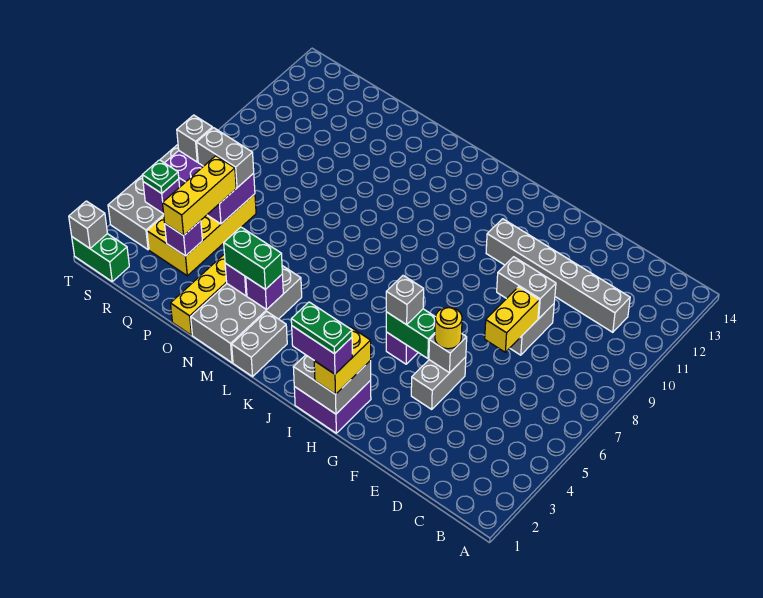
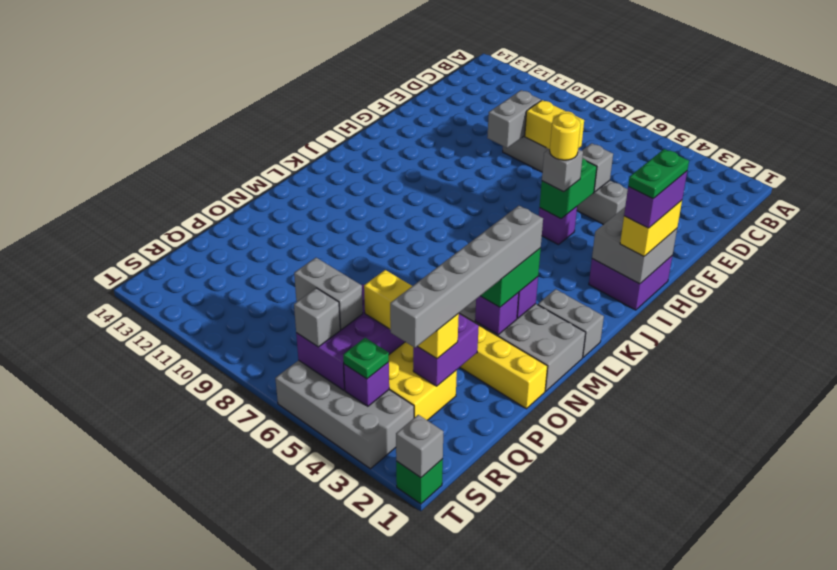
grey brick C11:H11 level 1 -> grey brick M3:R3 level 4
yellow round brick F5 level 3 -> yellow round brick H5 level 4
yellow brick H1:H2 level 3 -> yellow brick H1:I1 level 3
purple brick Q3 level 2 -> purple brick P3:Q3 level 2
grey brick Q6:R6 level 3 -> grey brick R6:R7 level 3
green brick S1:T1 level 1 -> green brick T1 level 1

